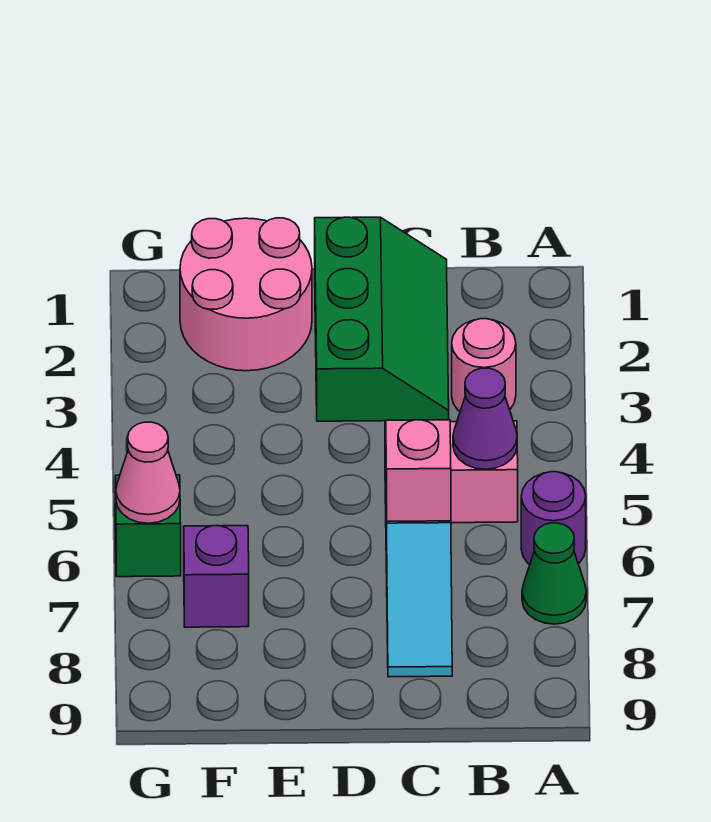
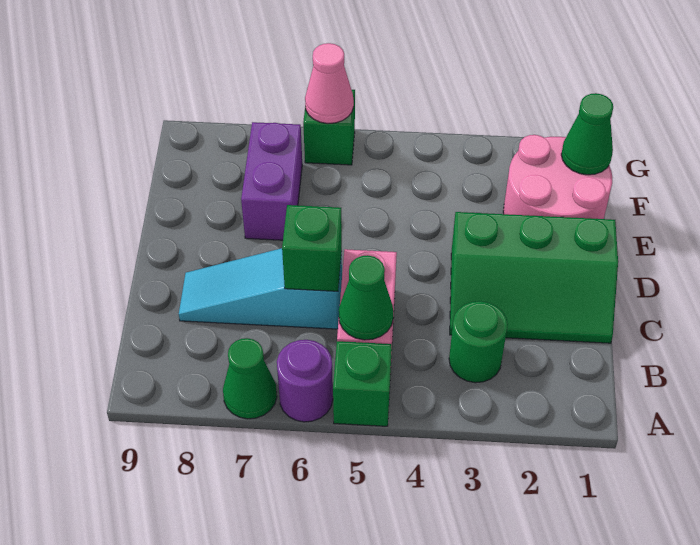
none -> green brick A5 level 1
pink round brick B3 level 1 -> green round brick B3 level 1
purple cone B5 level 2 -> green cone B5 level 2
pink brick C6 level 2 -> green brick C6 level 2
none -> green cone F1 level 2
purple brick F7 level 1 -> purple brick E7:F7 level 1

